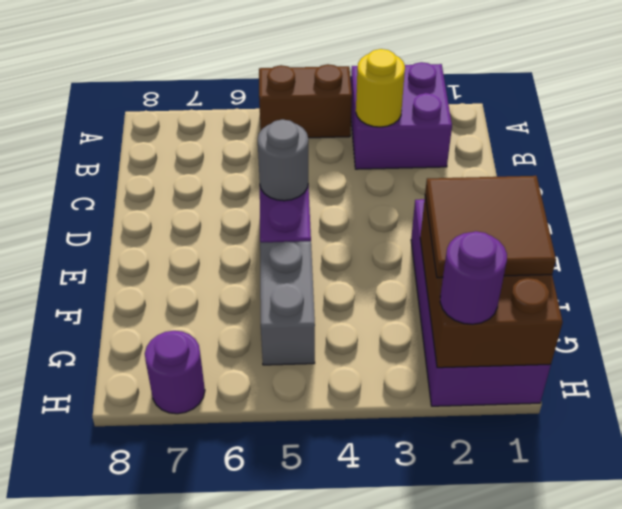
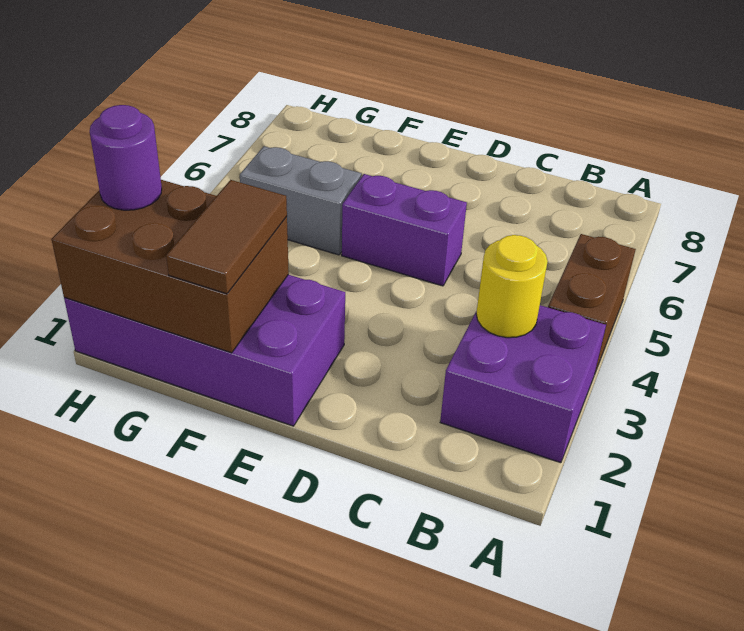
grey round brick D5 level 2 -> none
brown tile F1:G2 level 3 -> brown tile F1:F2 level 3
purple round brick H7 level 1 -> none

